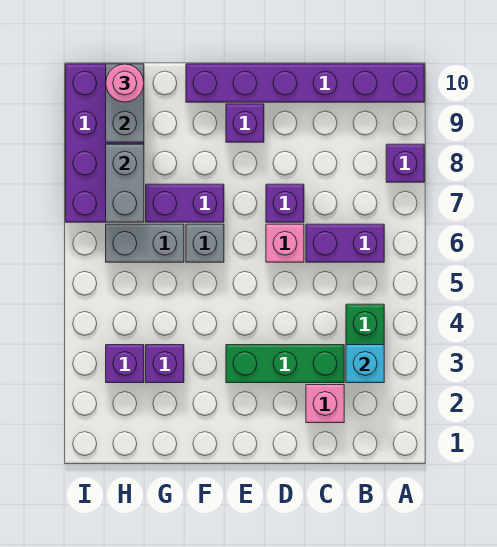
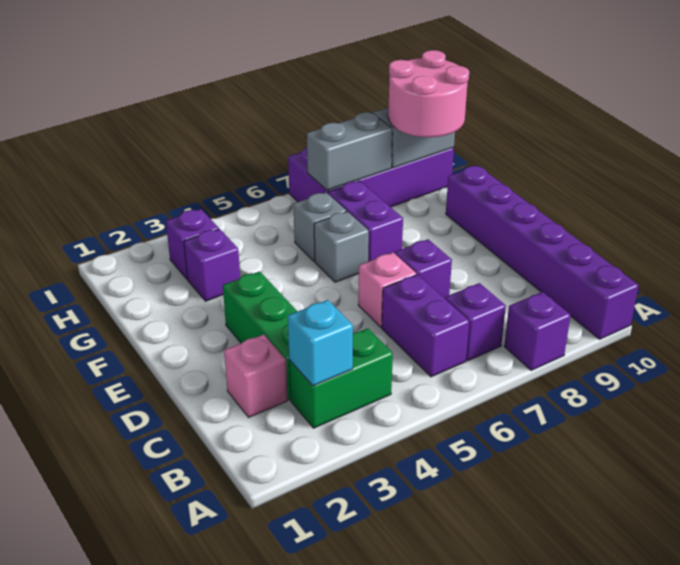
purple brick E9 level 1 -> purple brick B7 level 1
grey brick G6:H6 level 1 -> grey brick G6 level 1
pink round brick H10 level 3 -> pink round brick G9:H10 level 3

